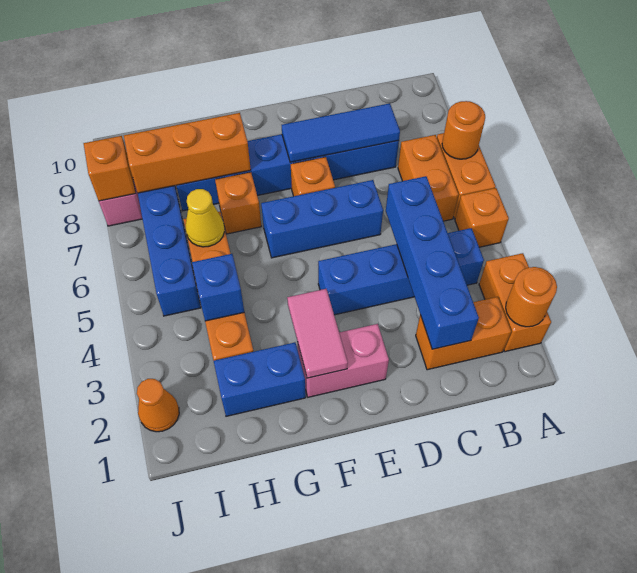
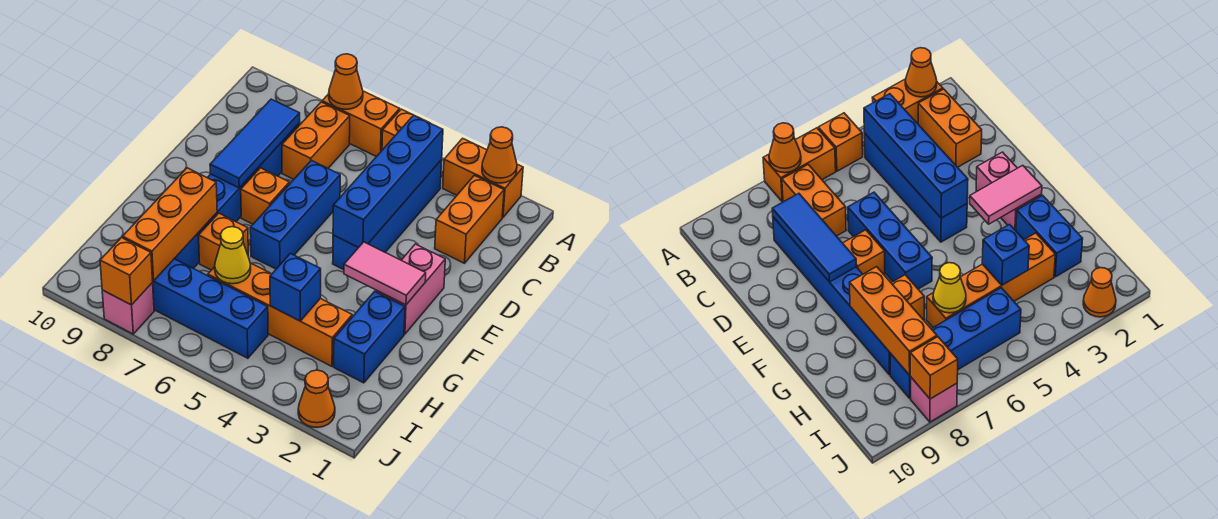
orange round brick A2 level 2 -> orange cone A2 level 2
orange round brick A7 level 2 -> orange cone A7 level 2
orange brick B6:B7 level 1 -> orange brick B7:C7 level 1
blue brick C2:C5 level 2 -> blue brick B4:E4 level 2

